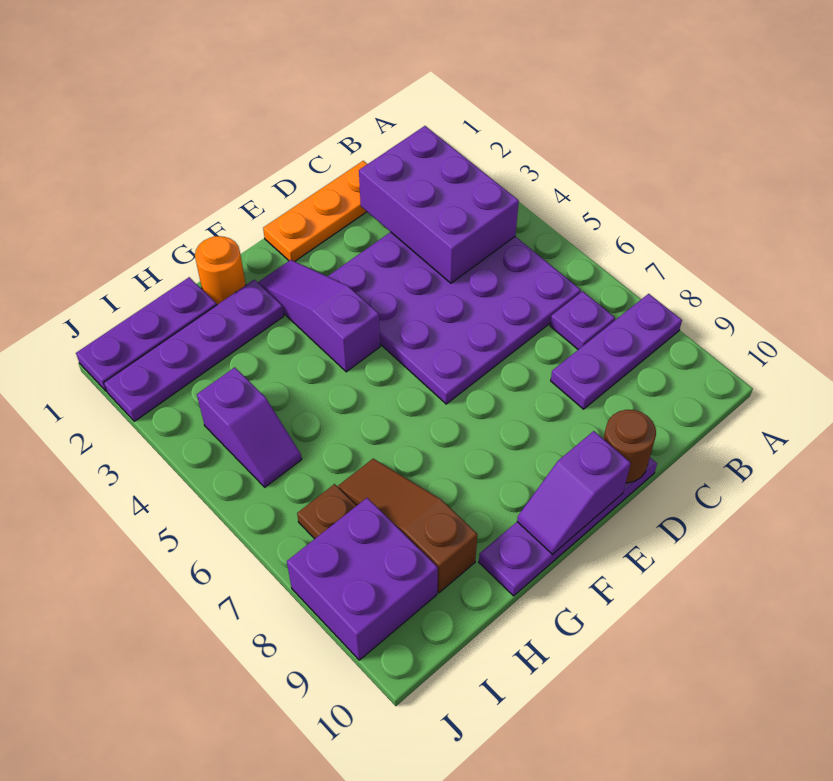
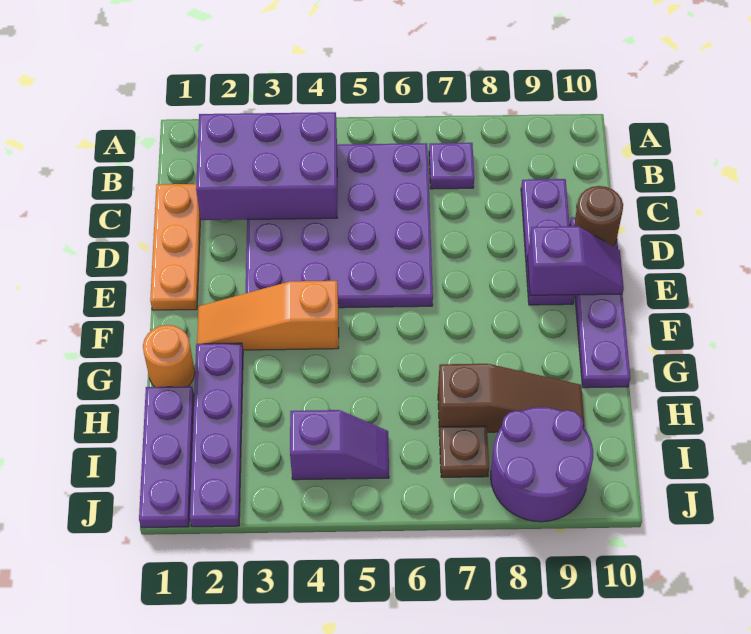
purple plate A8:C8 level 1 -> purple plate C9:E9 level 1
purple slope E10:F10 level 2 top E -> purple slope E9:E10 level 2 top 9
purple slope F2:F4 level 1 top 4 -> orange slope F2:F4 level 1 top 4
brown slope H7:H9 level 1 top 9 -> brown slope H7:H9 level 1 top 7
purple brick I8:J9 level 1 -> purple round brick I8:J9 level 1

